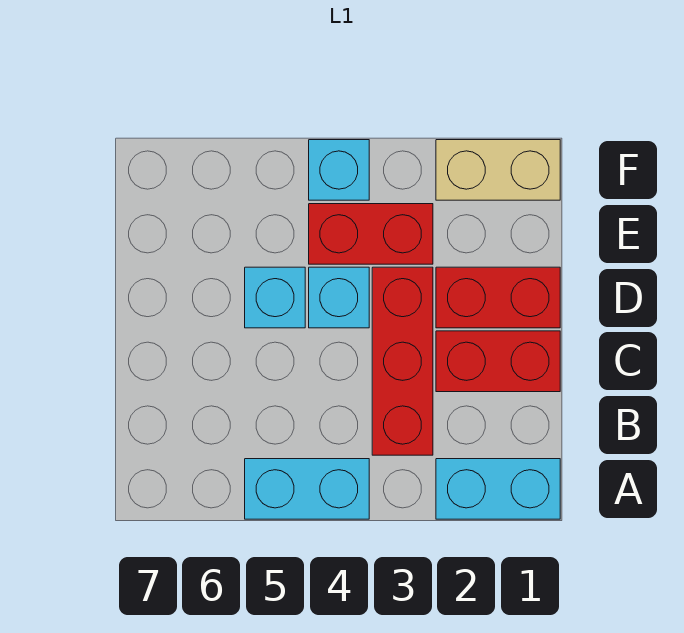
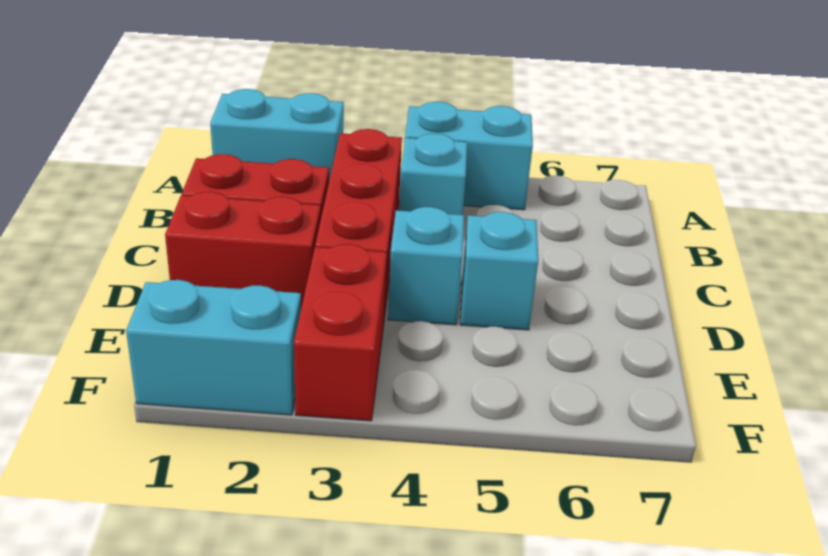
red brick E3:E4 level 1 -> red brick E3:F3 level 1
tan brick F1:F2 level 1 -> cyan brick F1:F2 level 1
cyan brick F4 level 1 -> cyan brick B4 level 1

